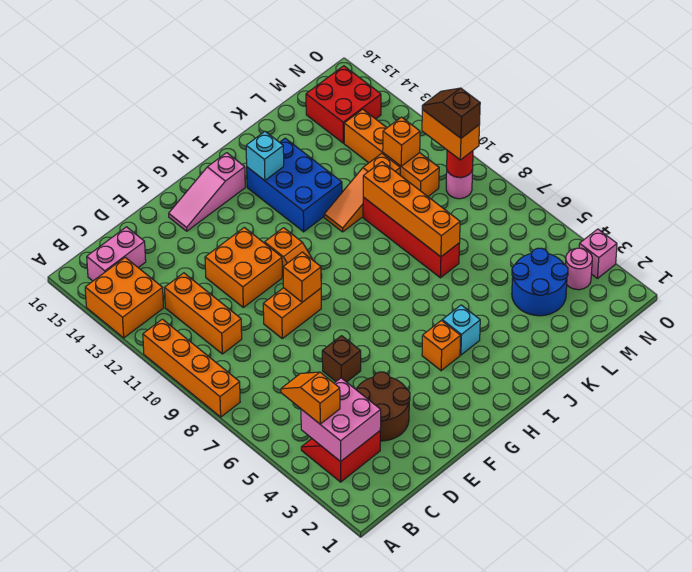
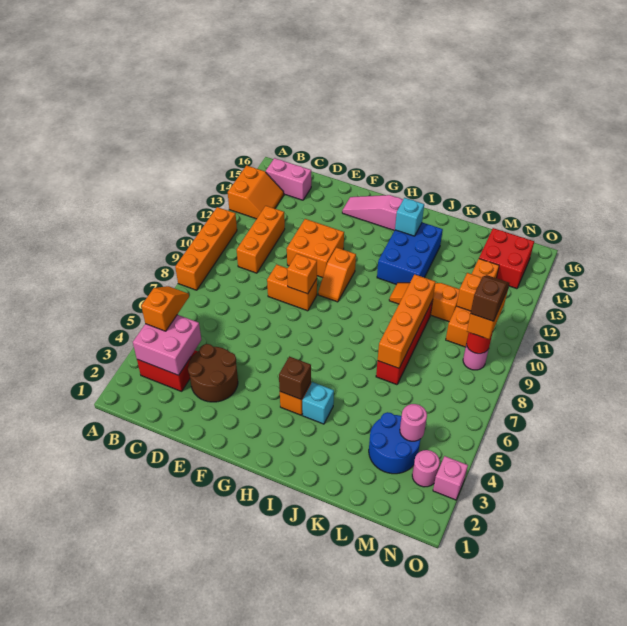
orange brick A13:B14 level 1 -> orange slope A13:B14 level 1 top A
brown brick E6 level 1 -> brown brick H4 level 2
none -> pink round brick M4 level 2

